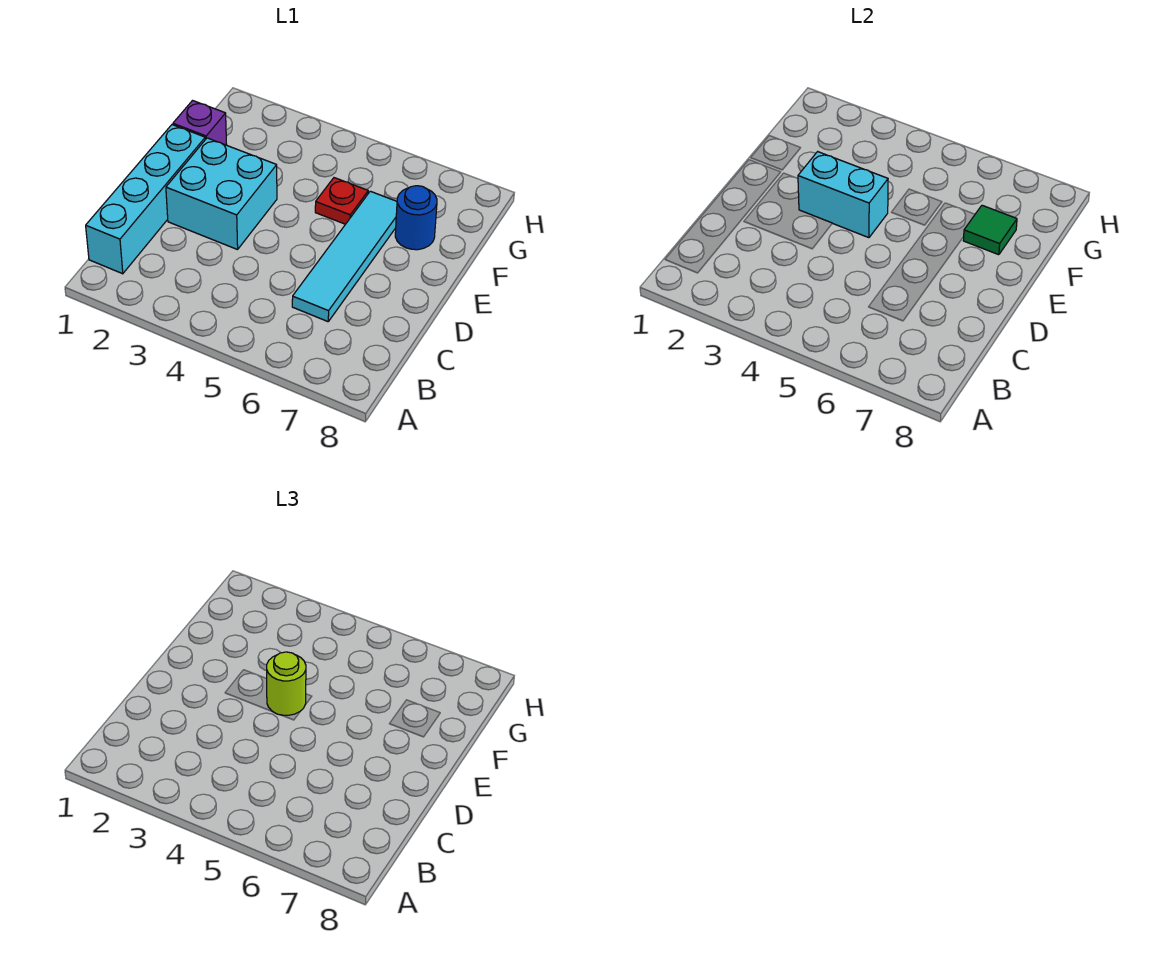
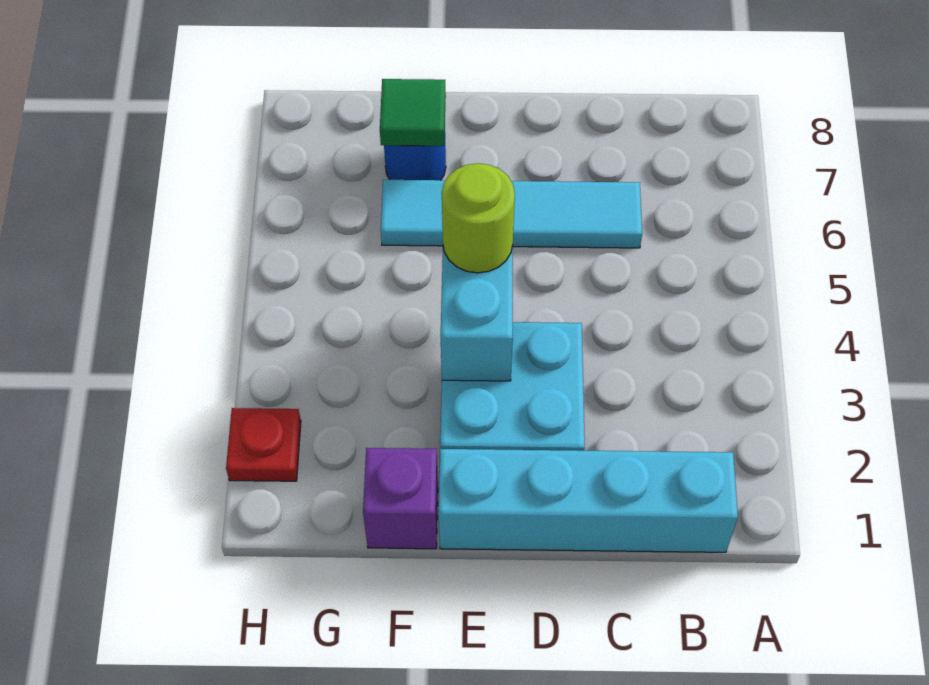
red plate F5 level 1 -> red plate H2 level 1

